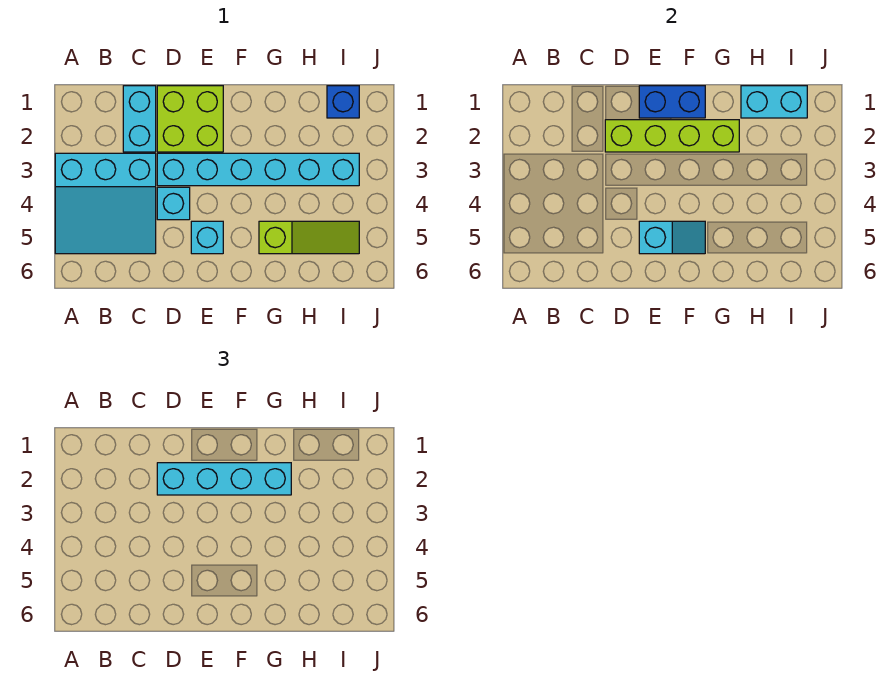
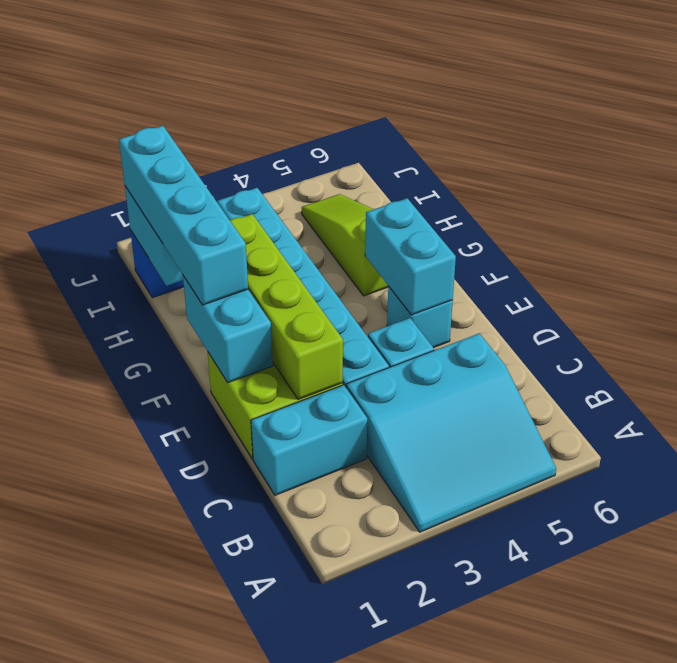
cyan slope A3:C5 level 1 top 3 -> cyan slope A3:C5 level 1 top C
cyan brick D2:G2 level 3 -> cyan brick F1:I1 level 3
blue brick E1:F1 level 2 -> cyan brick E1:F1 level 2
cyan slope E5:F5 level 2 top E -> cyan brick E5:F5 level 2

